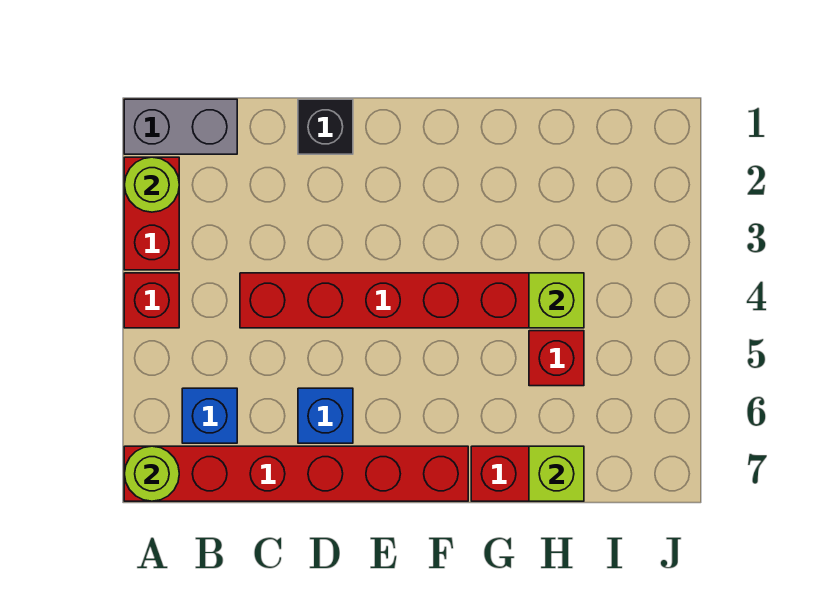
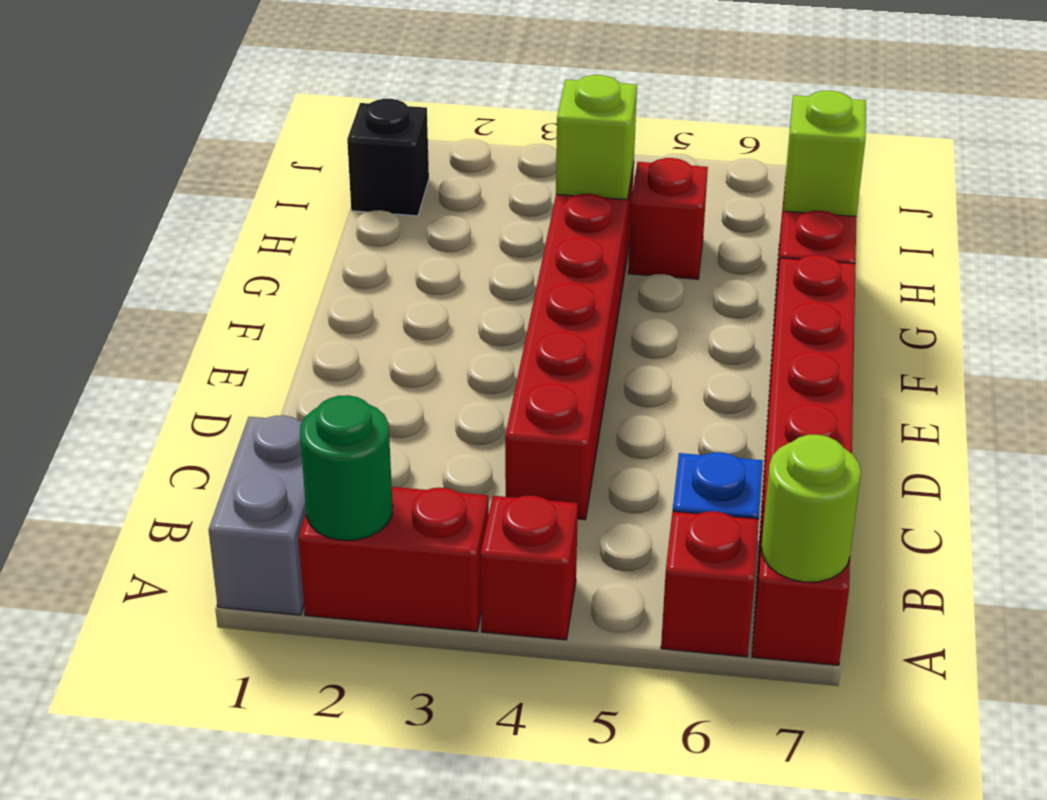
lime round brick A2 level 2 -> green round brick A2 level 2
none -> red brick A6 level 1
black brick D1 level 1 -> black brick I1 level 1
blue brick D6 level 1 -> none

